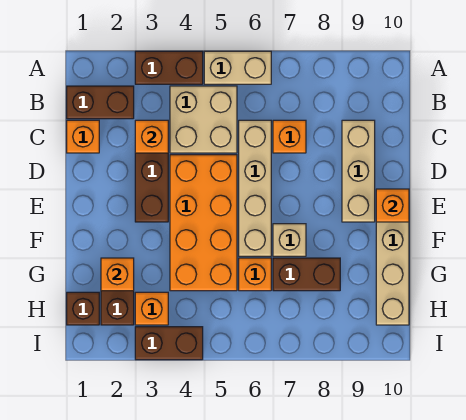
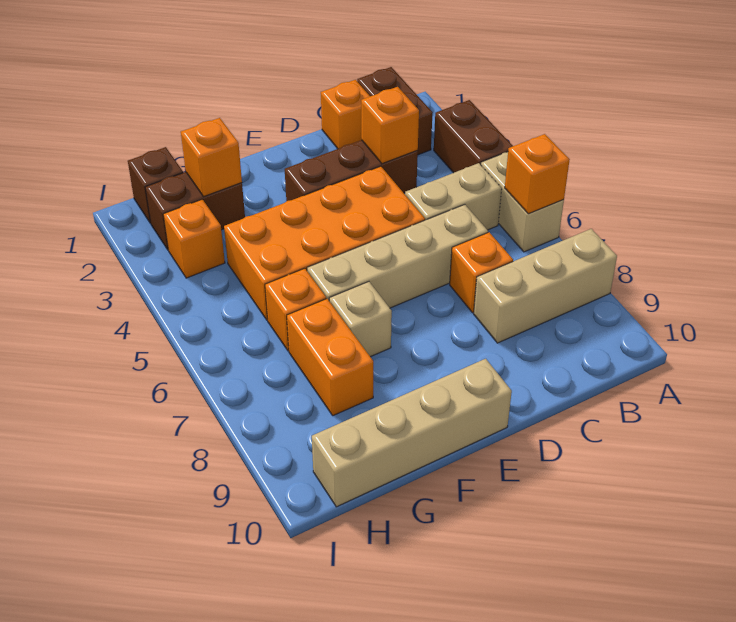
tan brick B4:C5 level 1 -> tan brick B5:C5 level 1
tan brick C9:E9 level 1 -> tan brick A8:C8 level 1
orange brick E10 level 2 -> orange brick A6 level 2
brown brick G7:G8 level 1 -> orange brick G7:G8 level 1
brown brick I3:I4 level 1 -> none

